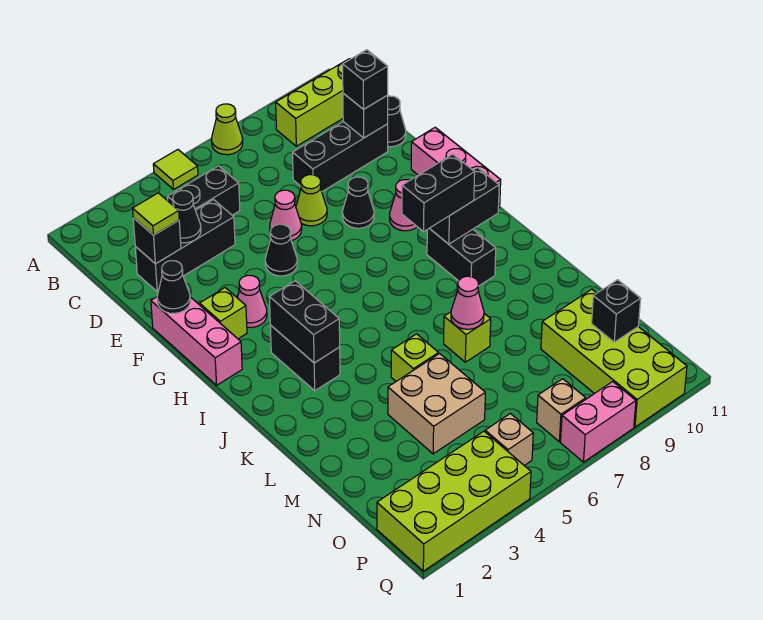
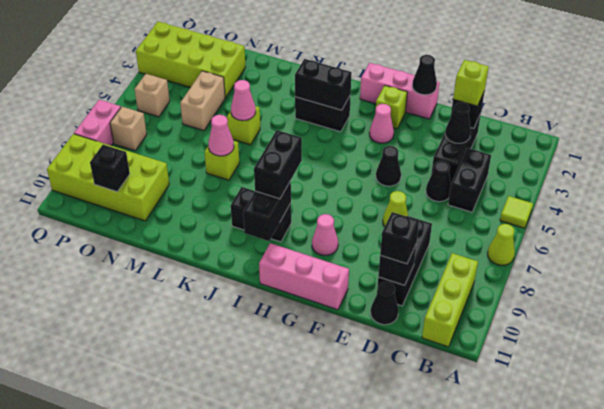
lime tile D2 level 3 -> lime brick D2 level 3
pink cone E6 level 1 -> pink cone L5 level 2
black cone F8 level 1 -> black cone D5 level 1
tan brick M4:N5 level 1 -> tan brick N4:N5 level 1
lime brick P1:Q4 level 1 -> lime brick N2:Q3 level 1

